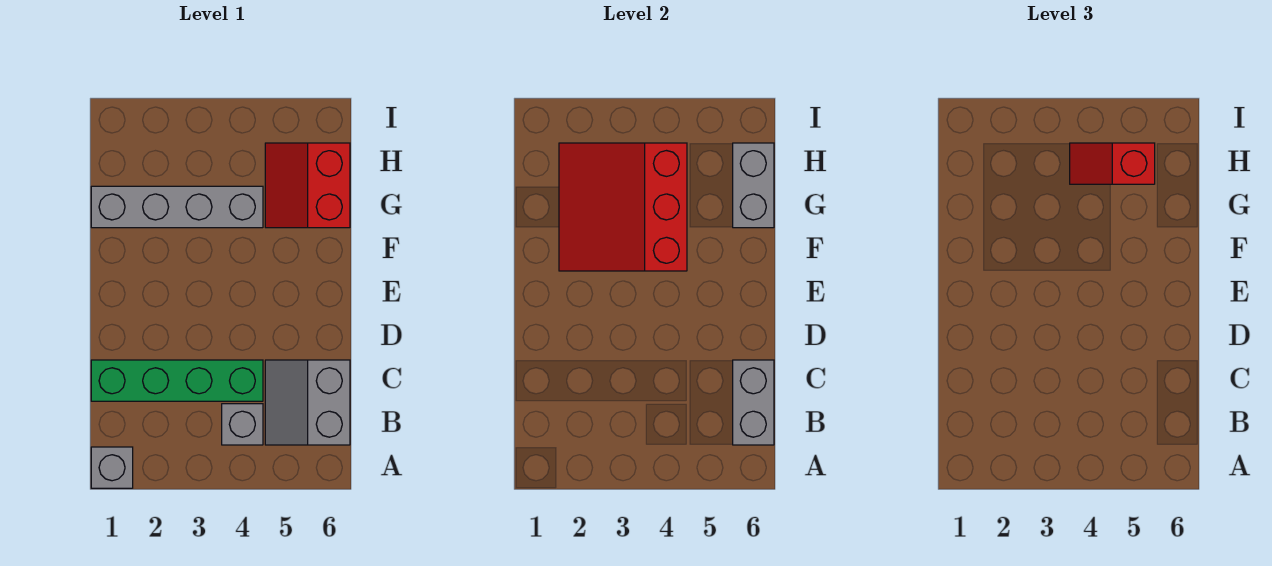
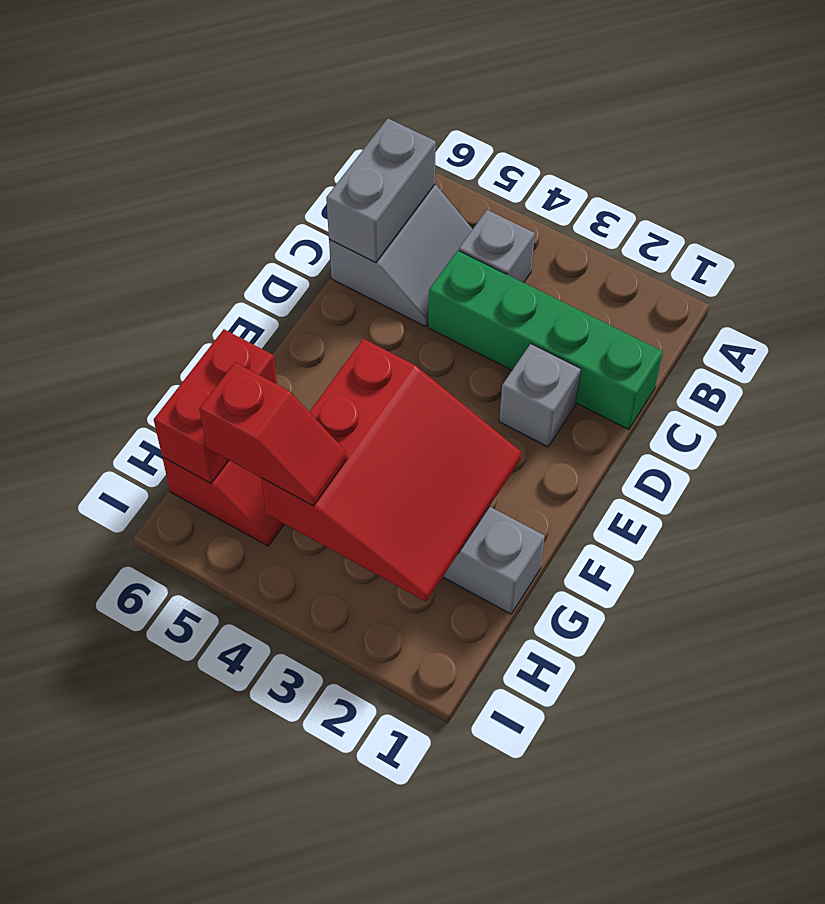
grey brick A1 level 1 -> grey brick D2 level 1
grey brick G6:H6 level 2 -> red brick G6:H6 level 2

